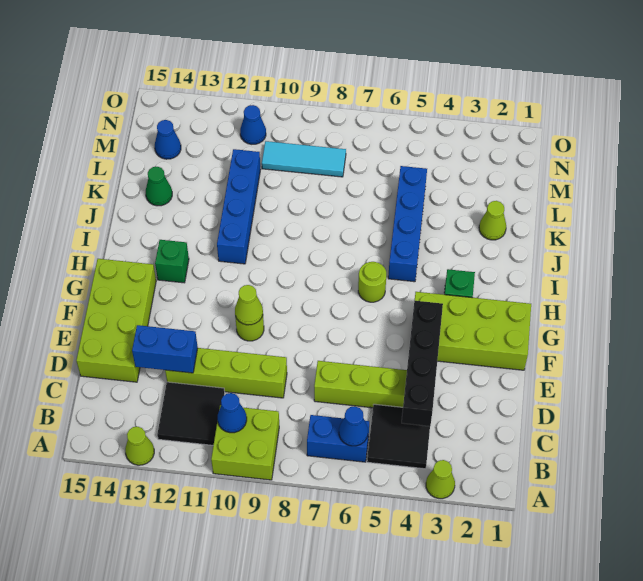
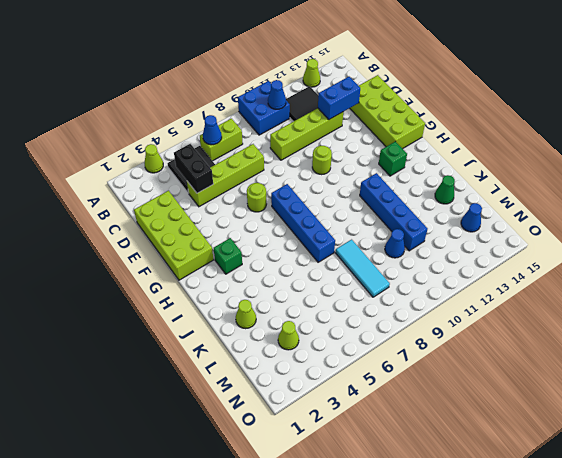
lime brick A9:B10 level 1 -> blue brick A9:B10 level 1
blue brick B6:B7 level 1 -> lime brick B6:B7 level 1
black brick C4:F4 level 2 -> black brick C4:D4 level 2
lime brick F1:G4 level 1 -> lime brick D1:G2 level 1
lime cone F10 level 2 -> lime cone M3 level 1
lime round brick H6 level 1 -> lime round brick F6 level 1
blue brick I5:L5 level 1 -> blue brick G7:J7 level 1
cyan tile M8:M10 level 1 -> cyan tile K8:M8 level 1
blue cone N11 level 1 -> blue cone L10 level 1

